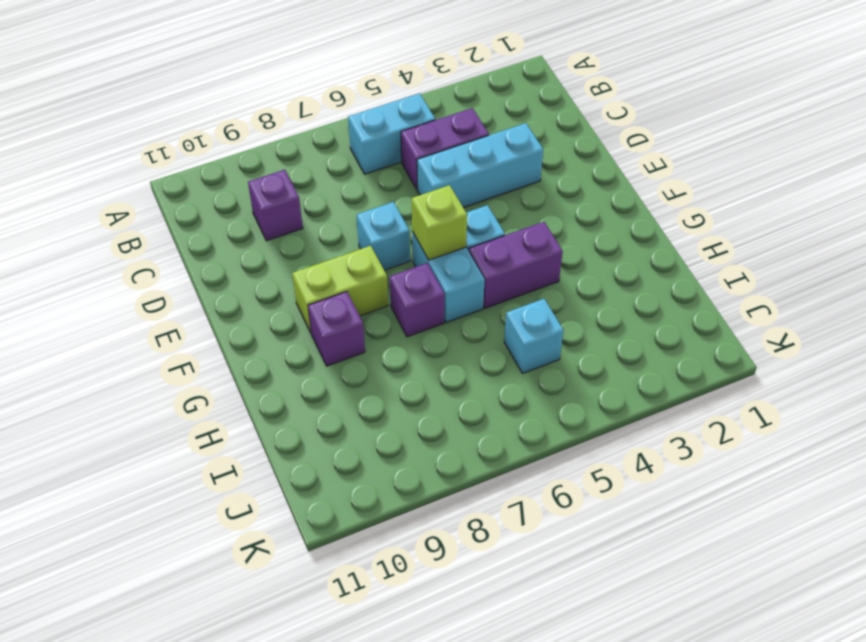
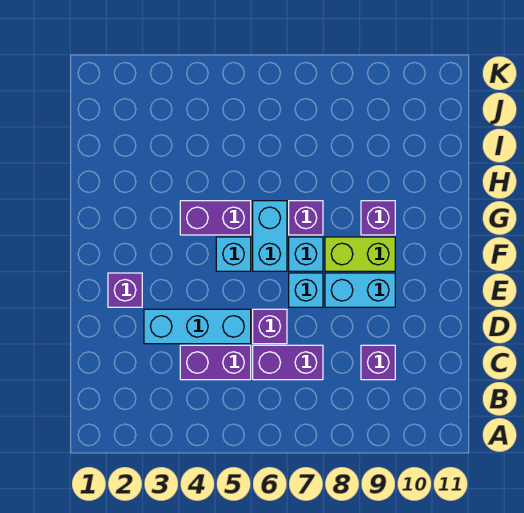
cyan brick B5:B6 level 1 -> cyan brick E8:E9 level 1
none -> purple brick C6:C7 level 1
none -> purple brick D6 level 1
none -> purple brick E2 level 1
lime brick F6 level 2 -> none
cyan brick I5 level 1 -> cyan brick F7 level 1

